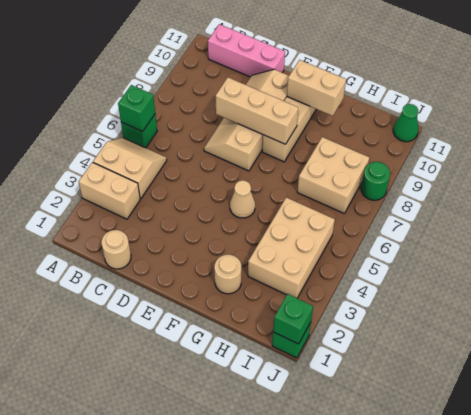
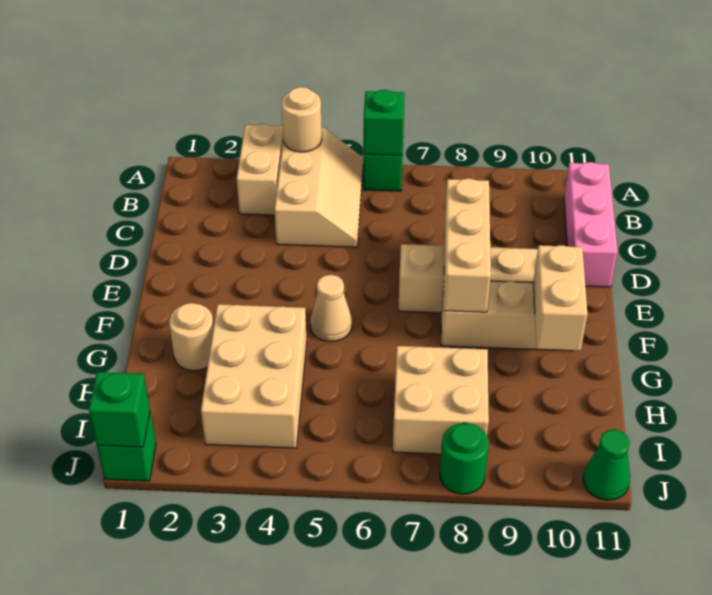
tan slope A4:B5 level 1 top 4 -> tan slope A4:C5 level 1 top 4
tan round brick C1 level 1 -> tan round brick A4 level 2
tan brick H3:I5 level 1 -> tan brick G3:I4 level 1

